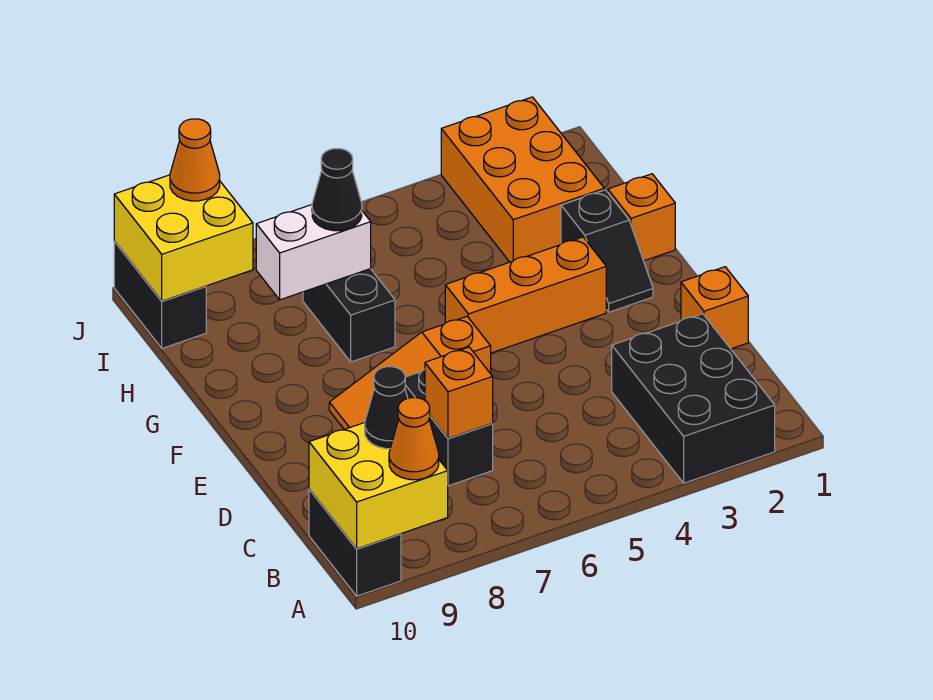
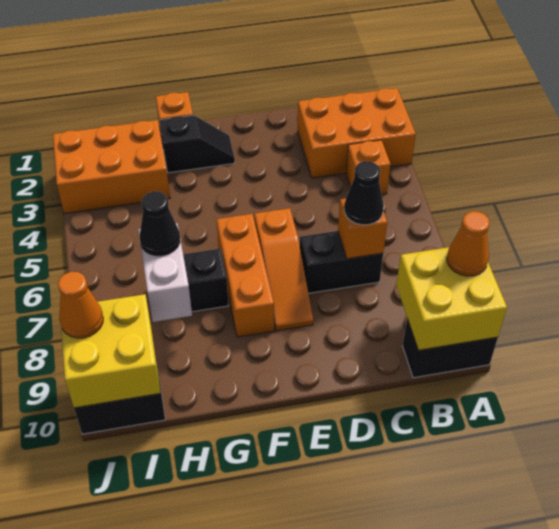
black brick A2:C3 level 1 -> orange brick A2:C3 level 1
black cone B9 level 3 -> black cone C7 level 3
orange brick D1 level 1 -> orange brick B4 level 1
orange brick F3:F5 level 1 -> orange brick F6:F8 level 1

